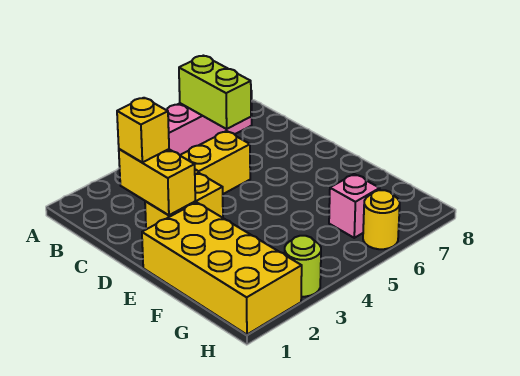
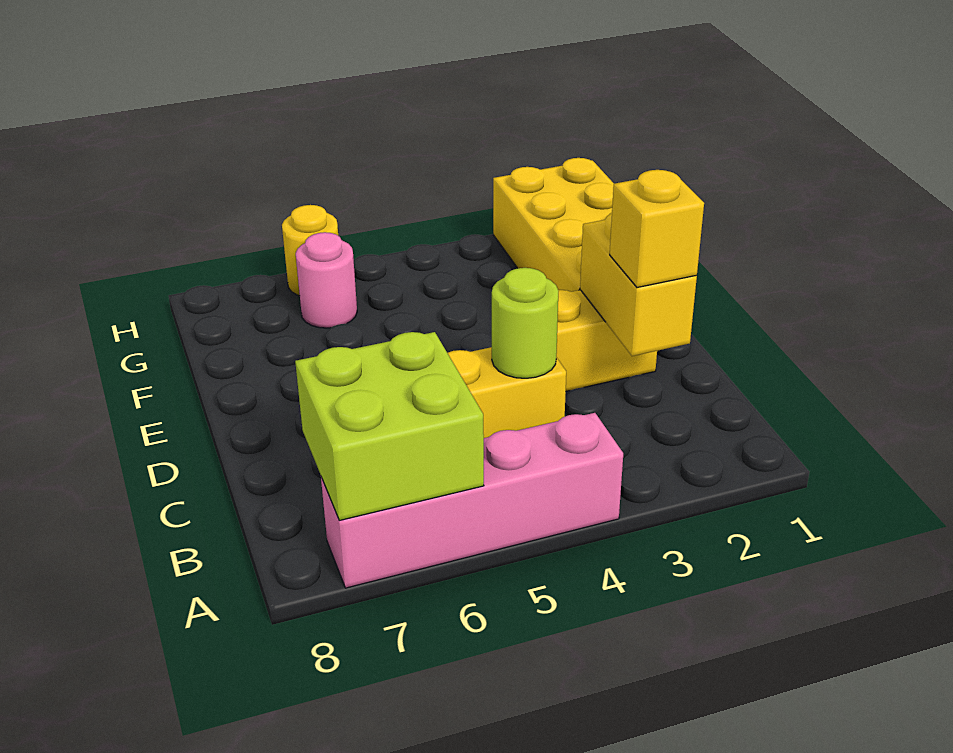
lime brick A6:B6 level 2 -> lime brick A6:B7 level 2
pink brick G6 level 1 -> pink round brick G6 level 1
lime round brick H3 level 1 -> lime round brick C4 level 2

